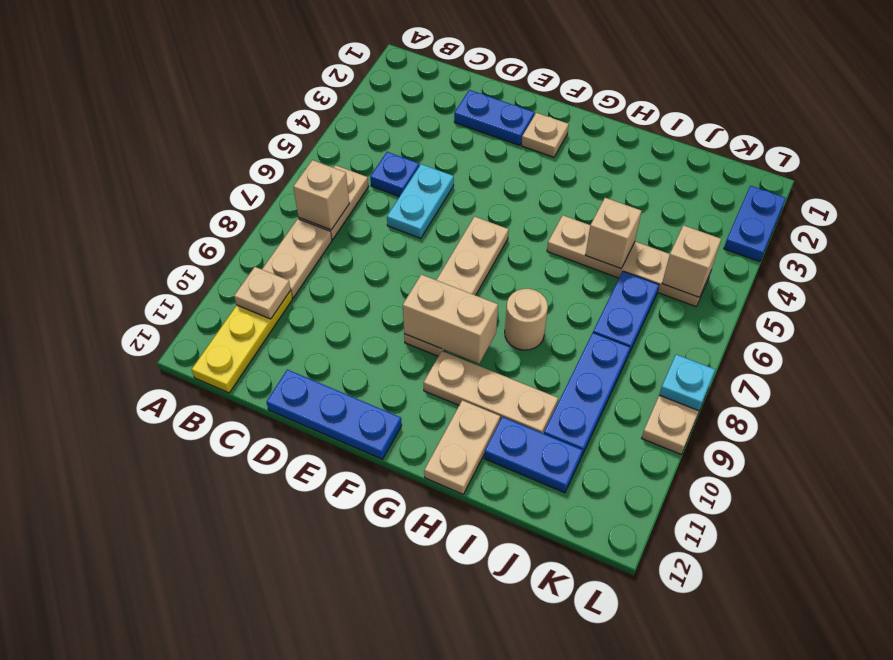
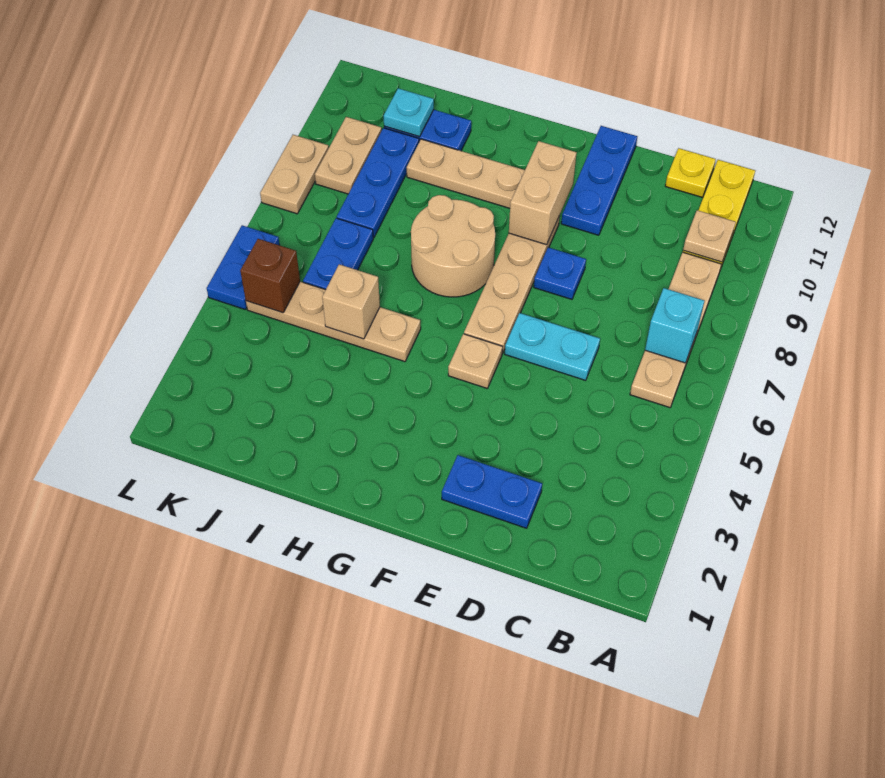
tan brick B7 level 2 -> cyan brick B7 level 2
blue plate C5 level 1 -> blue plate E8 level 1
none -> yellow plate C12 level 1
cyan plate D5:D6 level 1 -> cyan plate D6:E6 level 1
blue plate D12:F12 level 1 -> blue plate E10:E12 level 1
tan plate F2 level 1 -> tan plate F5 level 1
tan brick F9:G9 level 2 -> tan brick F9:F10 level 2
tan round brick H8 level 1 -> tan round brick G7:H8 level 1
tan plate H11:H12 level 1 -> tan plate K9:K10 level 1
tan brick K5 level 2 -> brown brick K5 level 2
blue plate L2:L3 level 1 -> blue plate L5:L6 level 1
cyan plate L8 level 2 -> cyan plate J11 level 2

